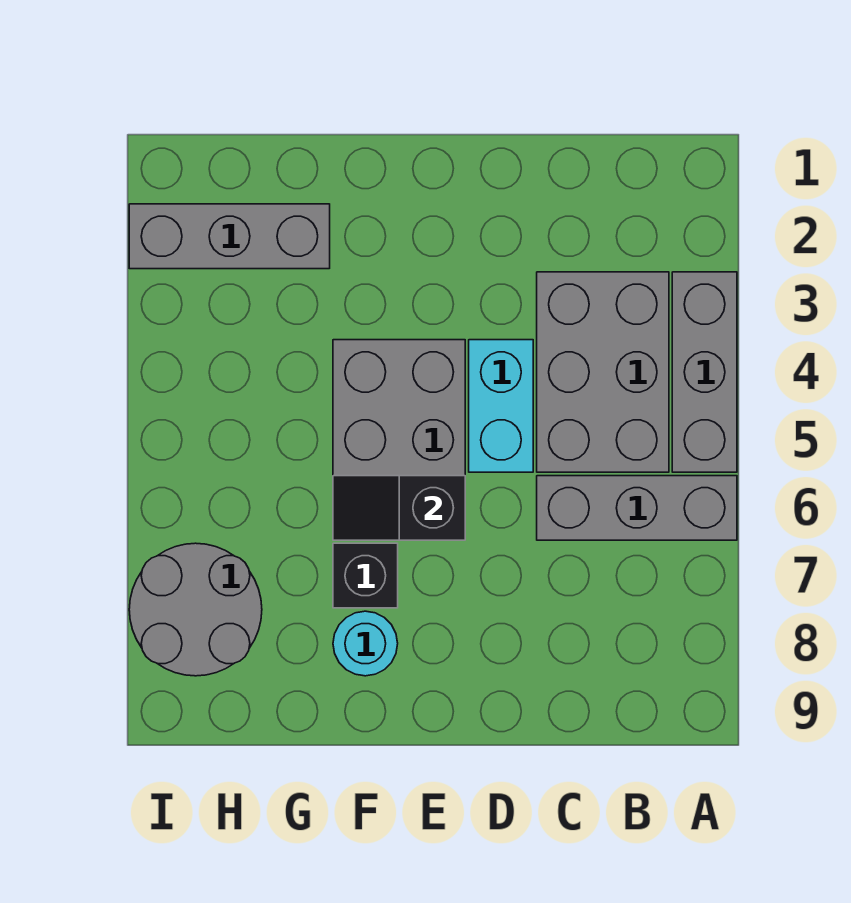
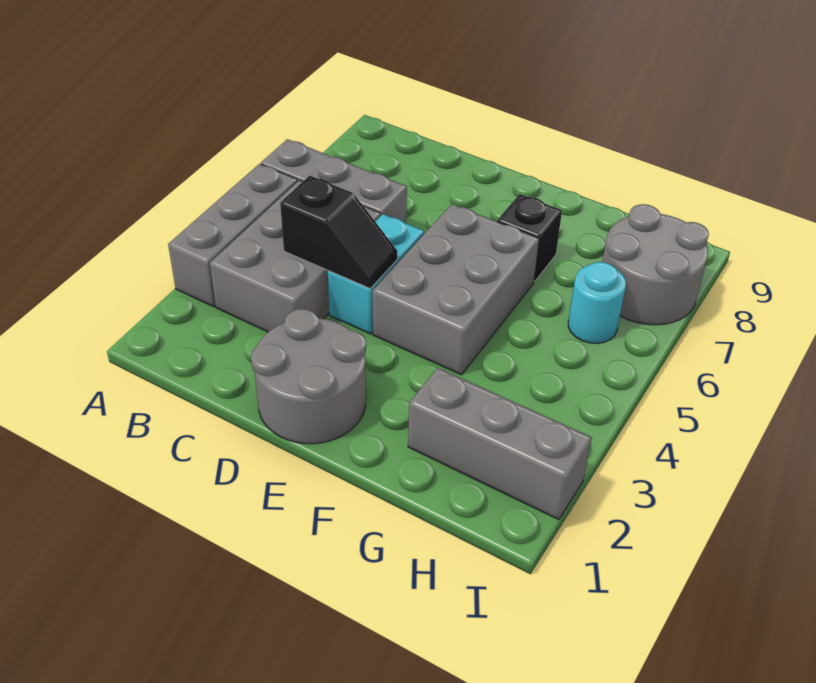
none -> grey round brick D1:E2 level 1
black slope E6:F6 level 2 top E -> black slope C4:D4 level 2 top C
cyan round brick F8 level 1 -> cyan round brick H6 level 1

